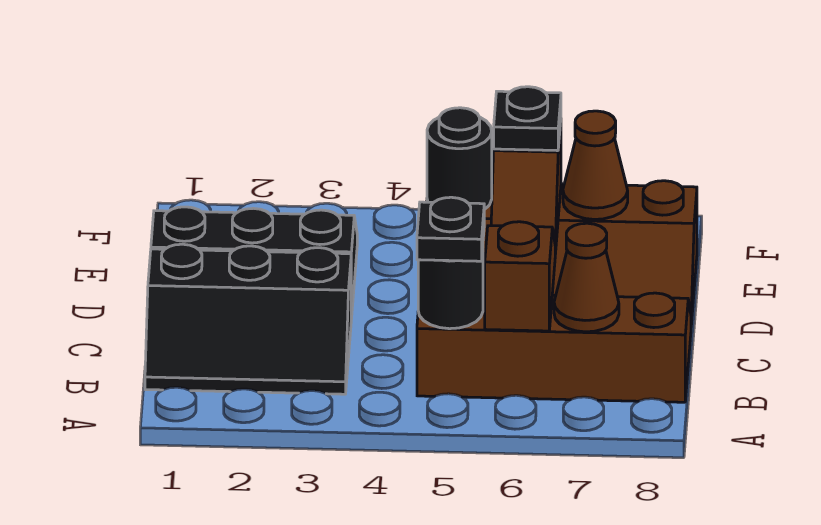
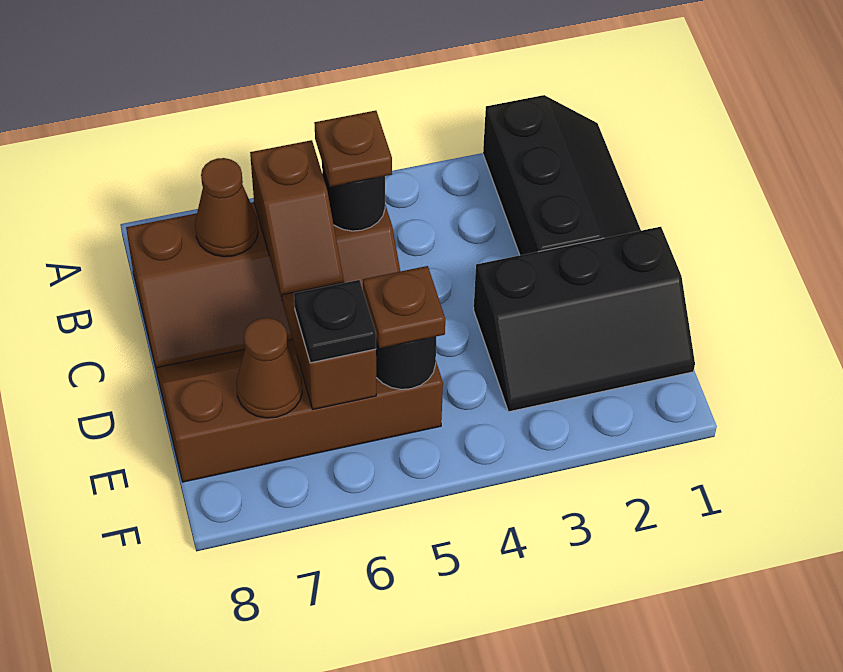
black slope B1:C3 level 1 top C -> black slope A1:C2 level 1 top 2
black plate B5 level 3 -> brown plate B5 level 3
none -> brown plate E5 level 3

